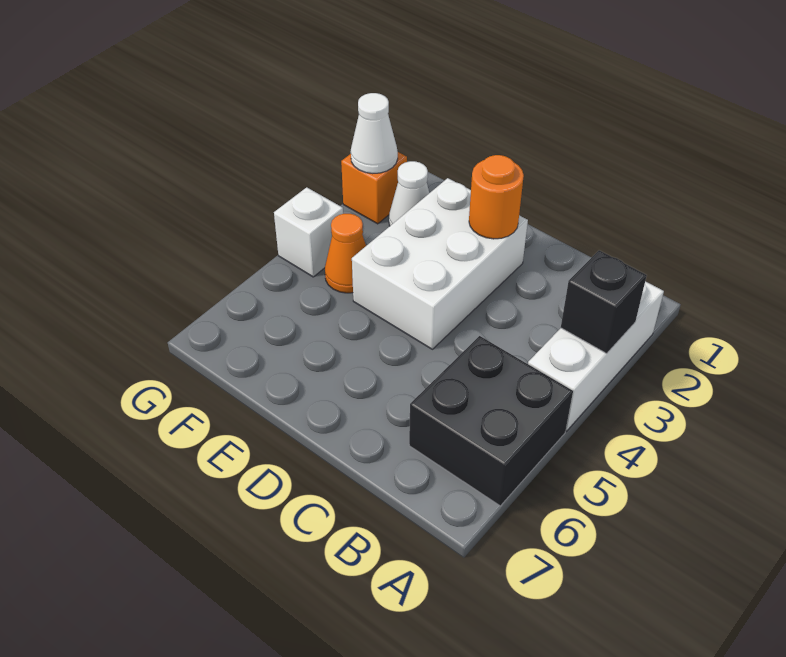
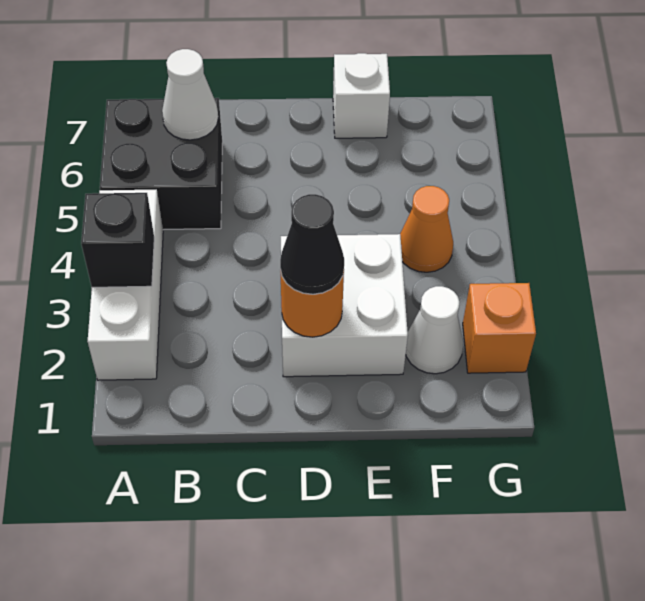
white brick D2:E4 level 1 -> white brick D2:E3 level 1
none -> black cone D2 level 3
white cone G2 level 2 -> white cone B6 level 2
white brick G4 level 1 -> white brick E7 level 1

